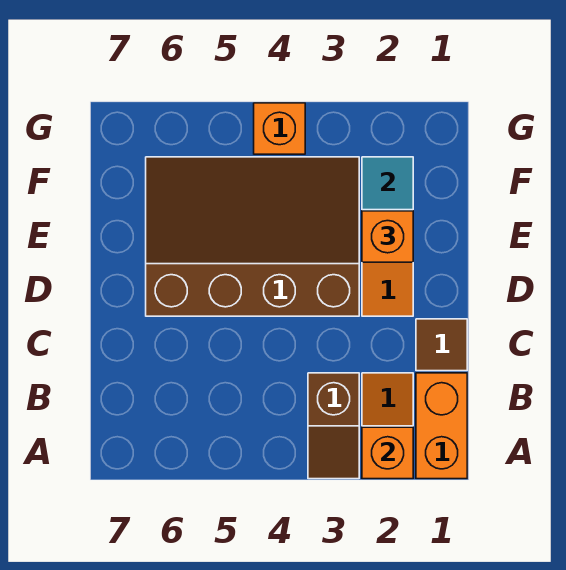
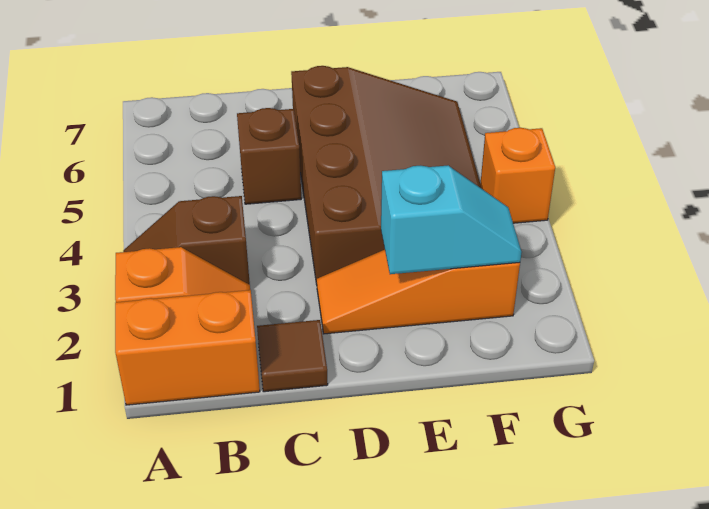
orange brick A2 level 2 -> none
none -> brown brick C5 level 1
orange brick E2 level 3 -> none

